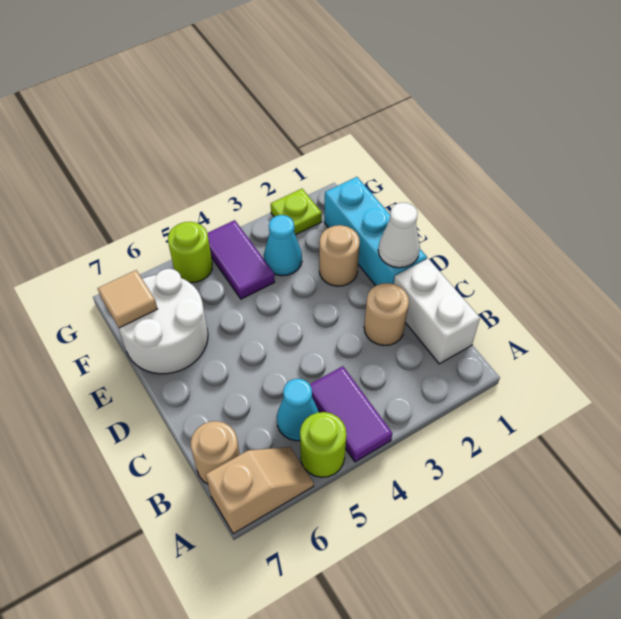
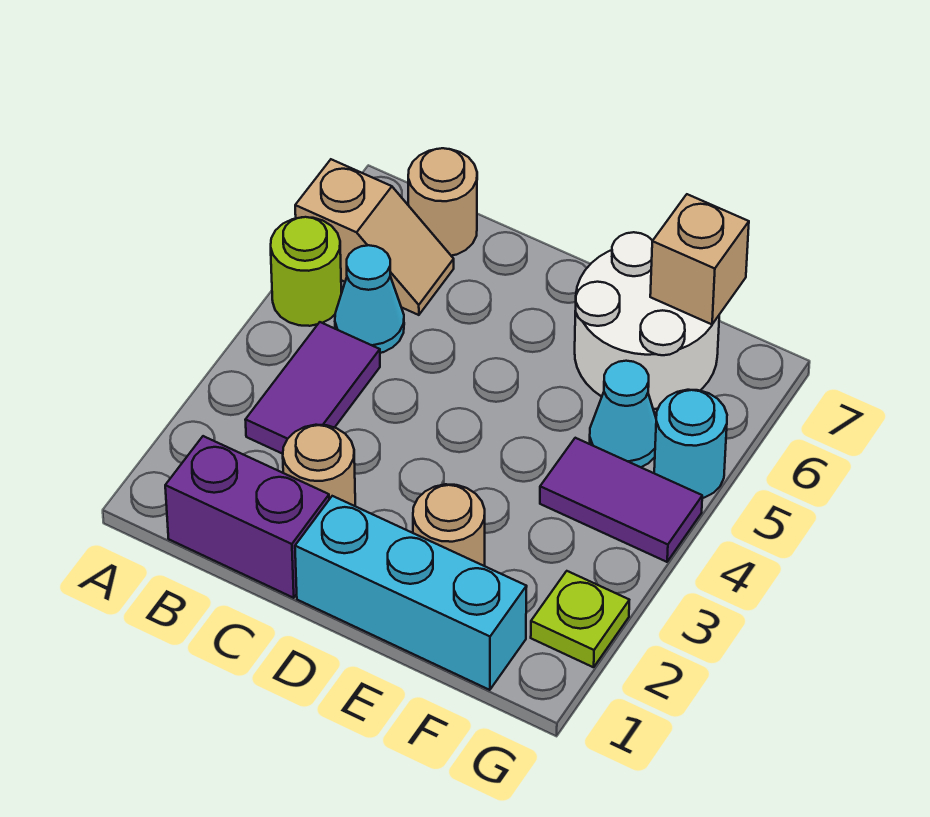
purple tile A4:B4 level 1 -> purple tile B3:B4 level 1
tan slope A6:A7 level 1 top 7 -> tan slope A6:B6 level 1 top A
white brick B1:C1 level 1 -> purple brick B1:C1 level 1
white cone D1 level 2 -> none
cyan cone F3 level 1 -> cyan cone F5 level 1
tan tile F7 level 2 -> tan brick F7 level 2
lime round brick G5 level 1 -> cyan round brick G5 level 1

